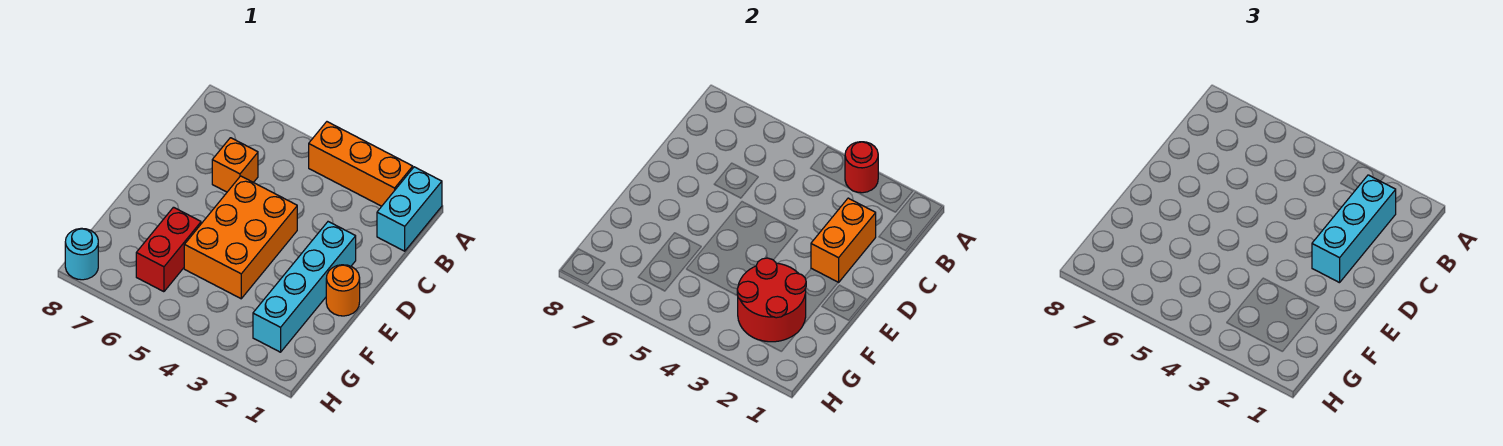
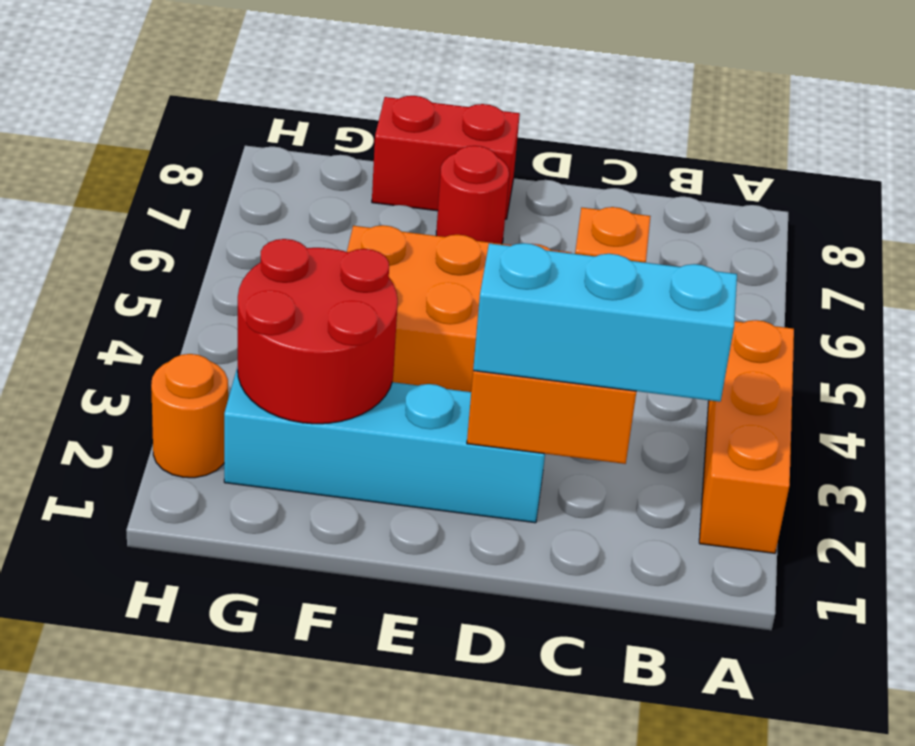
cyan brick A1:B1 level 1 -> none
red round brick A3 level 2 -> red round brick E7 level 1
orange round brick E1 level 1 -> orange round brick H2 level 1
red brick F6:G6 level 1 -> red brick E8:F8 level 1
cyan round brick H8 level 1 -> none

